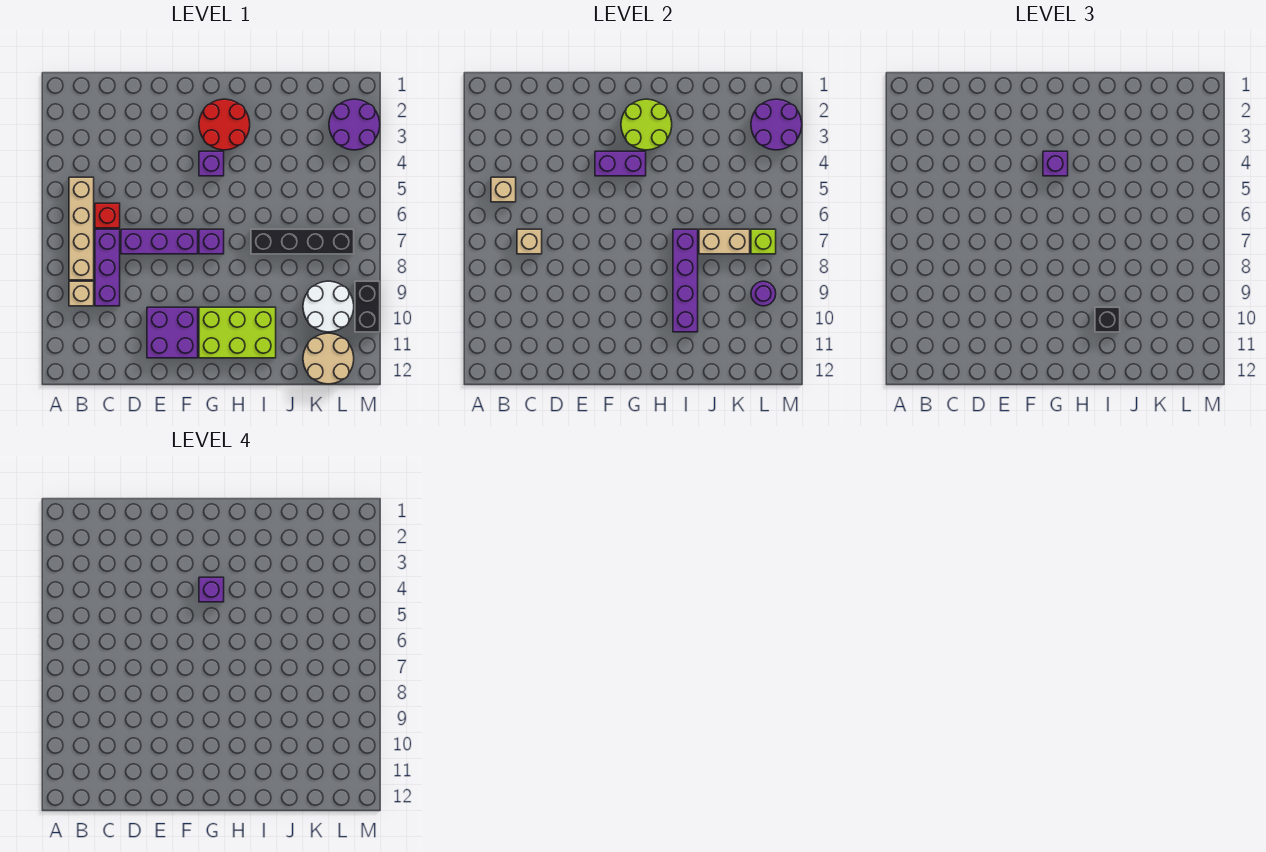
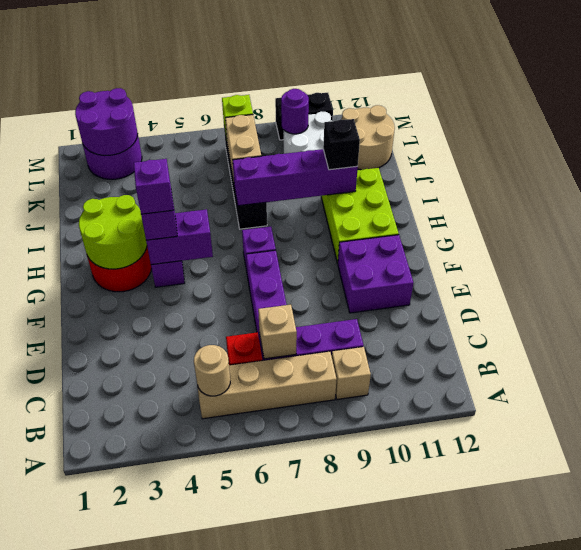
tan brick B5 level 2 -> tan round brick B5 level 2
purple brick F4:G4 level 2 -> purple brick G4:G5 level 2

